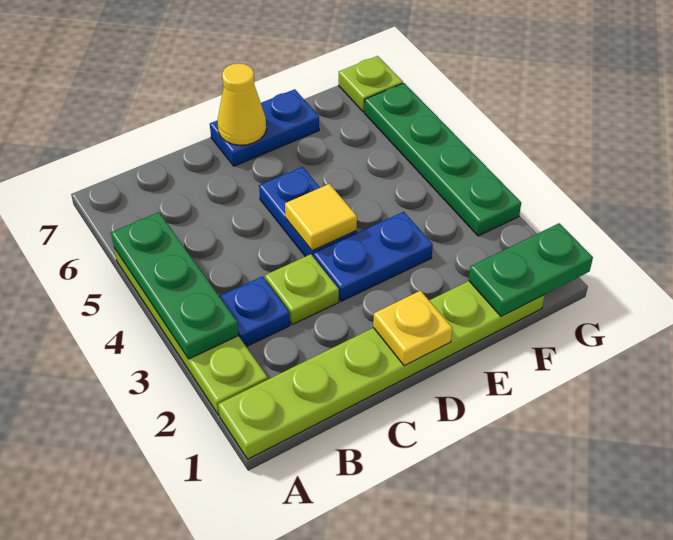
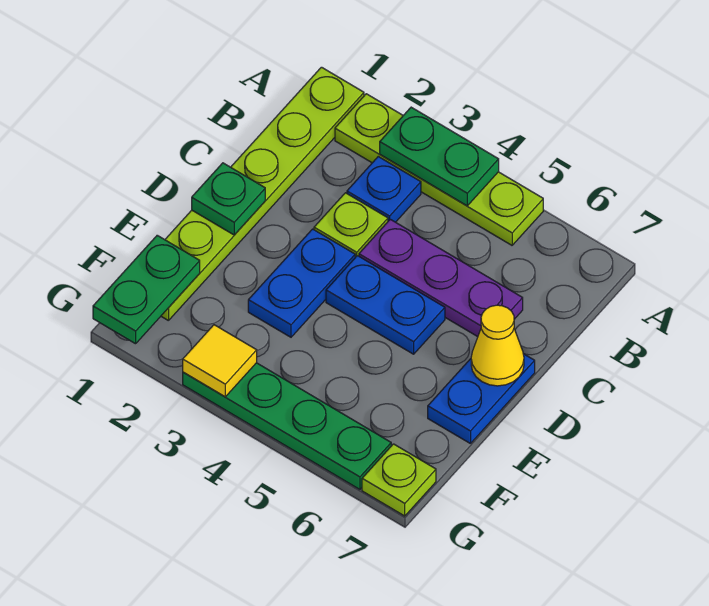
green plate A3:A5 level 2 -> green plate A3:A4 level 2
none -> purple plate C4:C6 level 1
yellow plate D1 level 2 -> green plate D1 level 2
yellow tile D4 level 2 -> yellow tile G3 level 2

